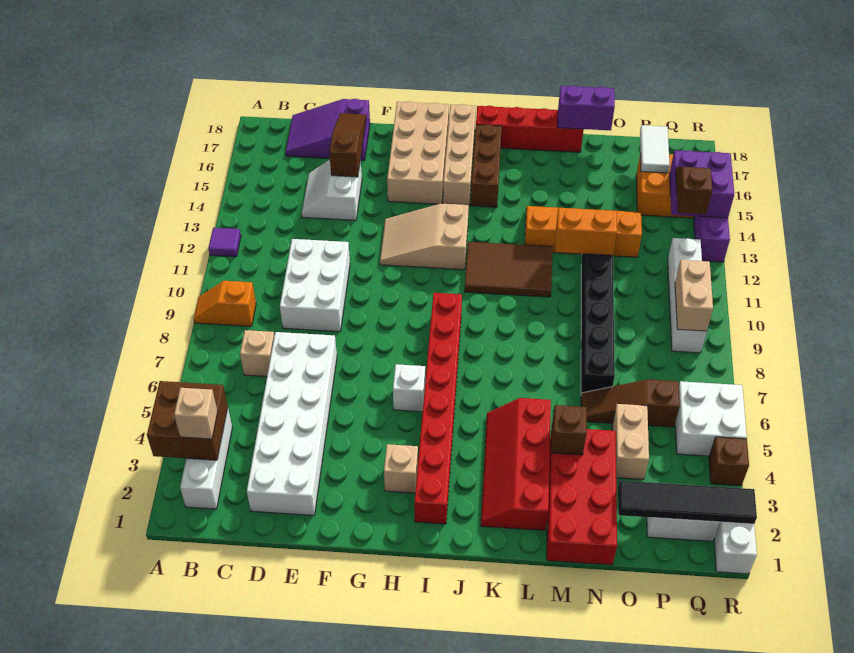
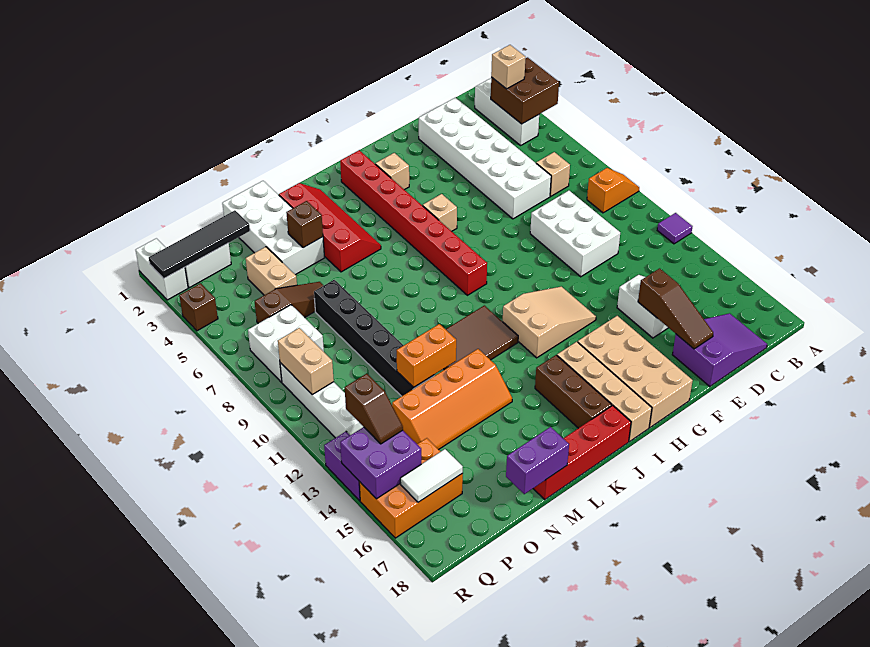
white brick H6 level 1 -> tan brick H6 level 1
red brick M1:N4 level 1 -> white brick M1:N4 level 1
white tile P16:P17 level 2 -> white tile P16:Q16 level 2
white brick Q5:R6 level 1 -> white brick P7:Q8 level 1

